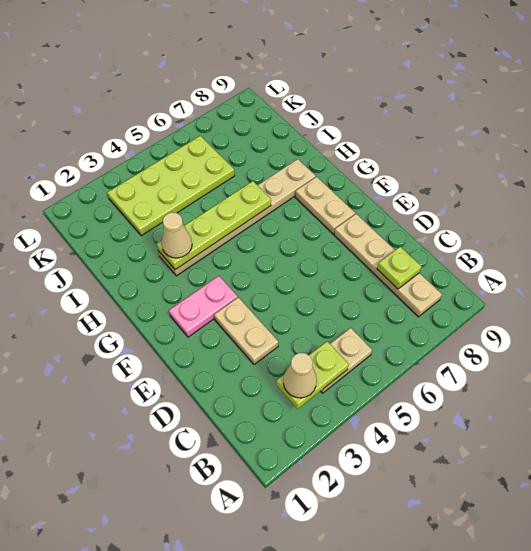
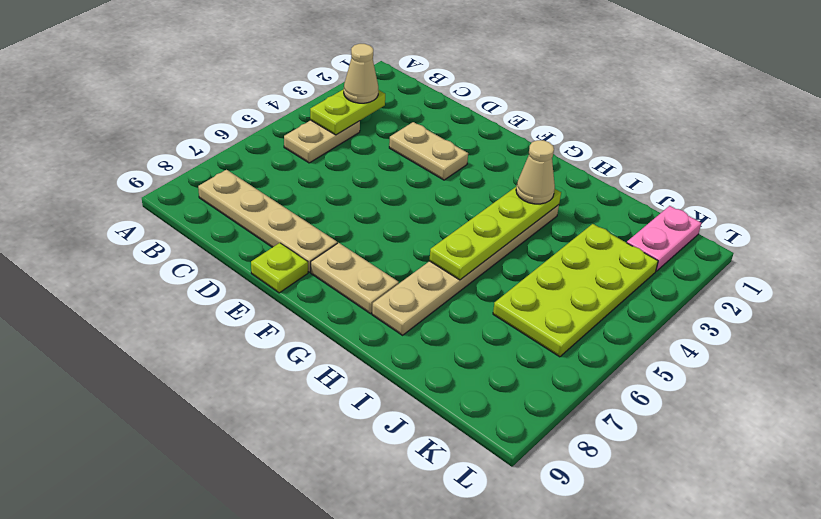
lime plate C8 level 2 -> lime plate E9 level 1
pink plate F2:F3 level 1 -> pink plate K1:K2 level 1

